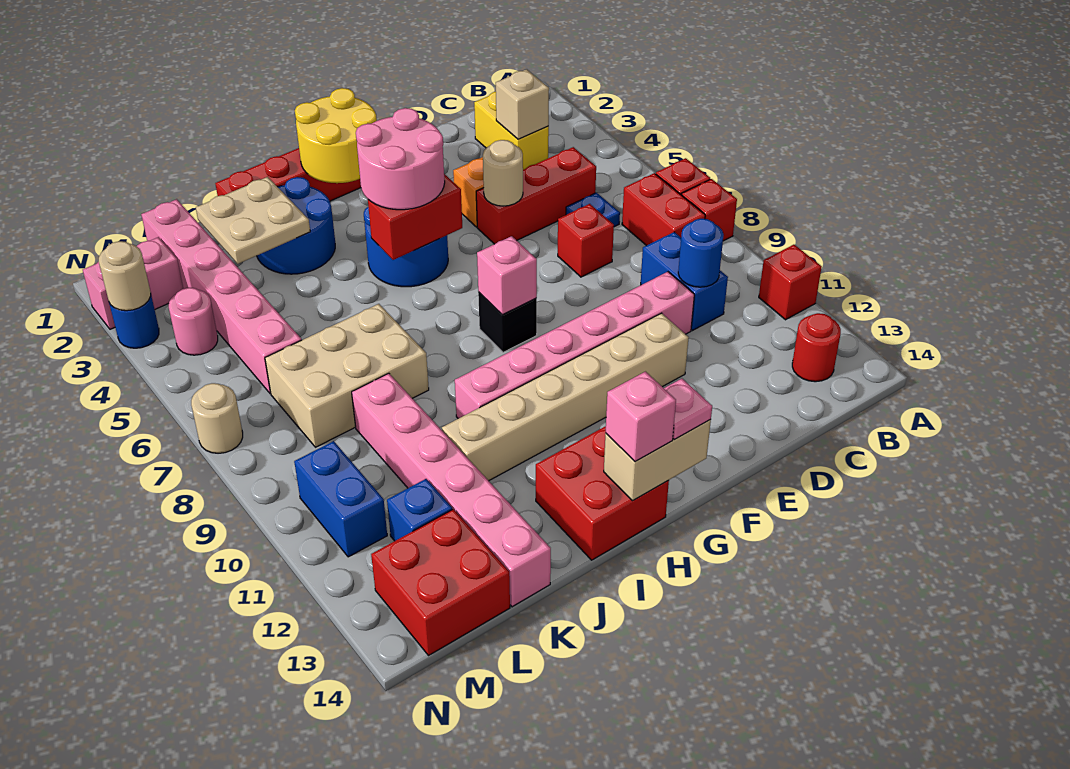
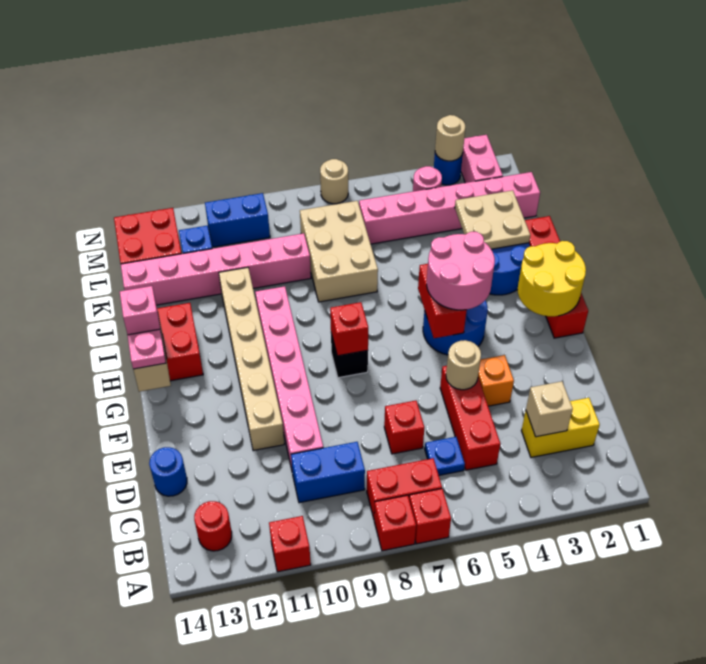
blue round brick C10 level 2 -> blue round brick D14 level 1
pink brick G8 level 2 -> red brick G8 level 2

